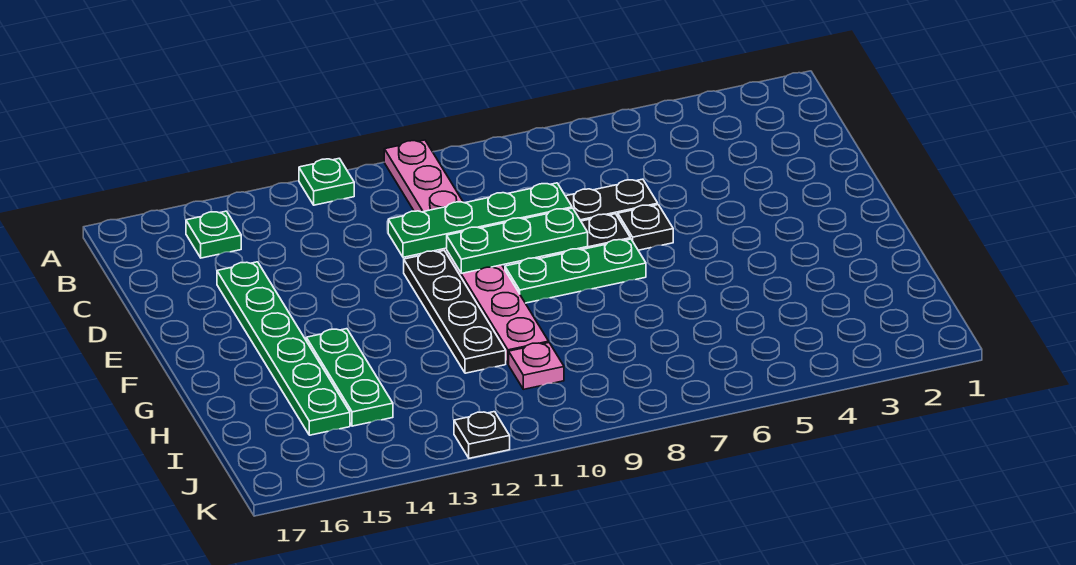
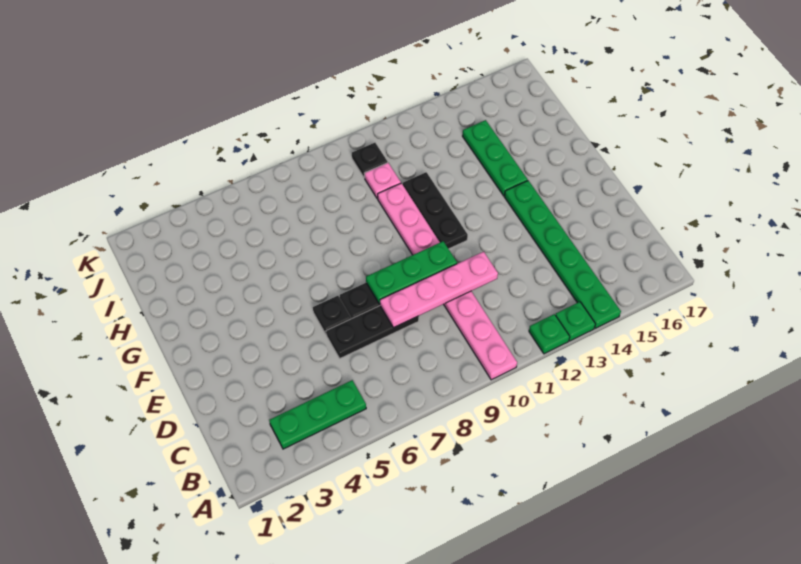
green plate B15 level 1 -> green plate A13 level 1
green plate D8:D11 level 2 -> pink plate D8:D11 level 2
green plate D15:I15 level 1 -> green plate A14:F14 level 1
black plate E11:H11 level 1 -> black plate F11:H11 level 1
green plate F7:F9 level 1 -> green plate B3:B5 level 1
black plate K12 level 1 -> black plate J10 level 1

